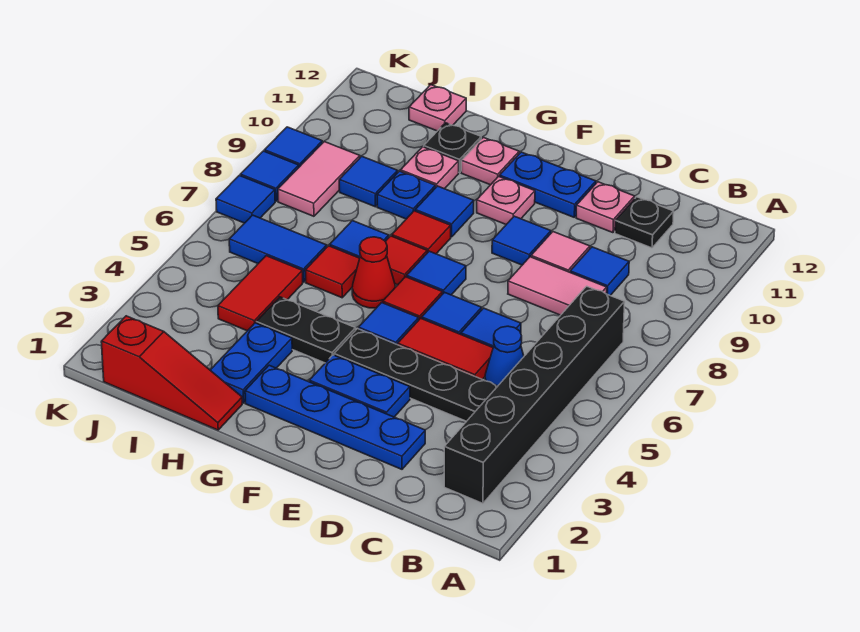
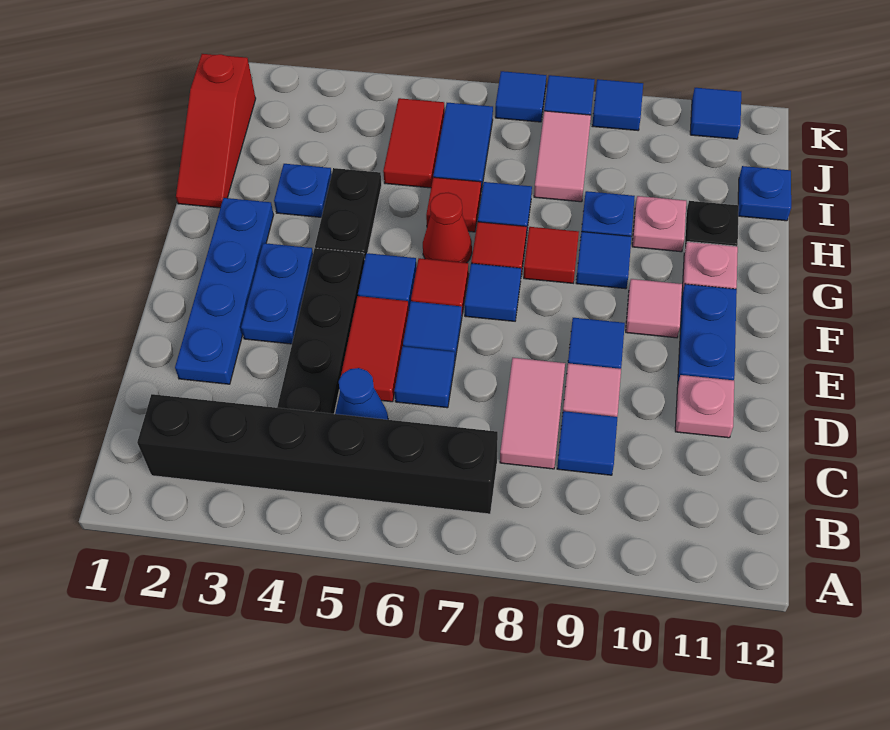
black plate C11 level 1 -> none
pink plate F10 level 1 -> pink tile F10 level 1
blue plate H2:H3 level 1 -> blue plate H3 level 1
red tile I4:I5 level 1 -> red tile I5:J5 level 1
blue tile I9 level 1 -> blue tile K11 level 1
pink plate I12 level 1 -> blue plate I12 level 1
pink tile J8:J9 level 1 -> pink tile I8:J8 level 1

